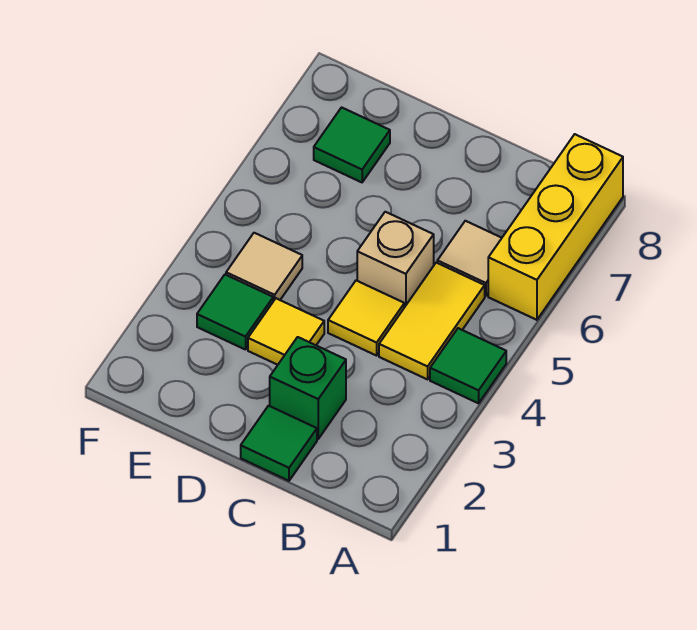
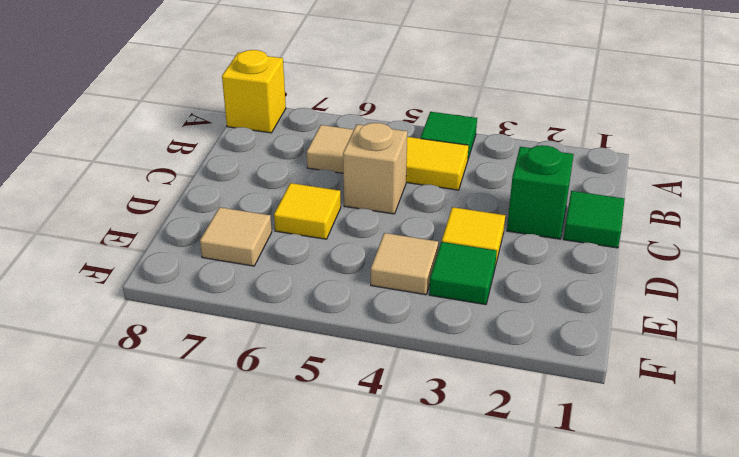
yellow brick A6:A8 level 1 -> yellow brick A8 level 1
yellow tile C4 level 1 -> yellow tile D6 level 1
green tile E7 level 1 -> tan tile E7 level 1

